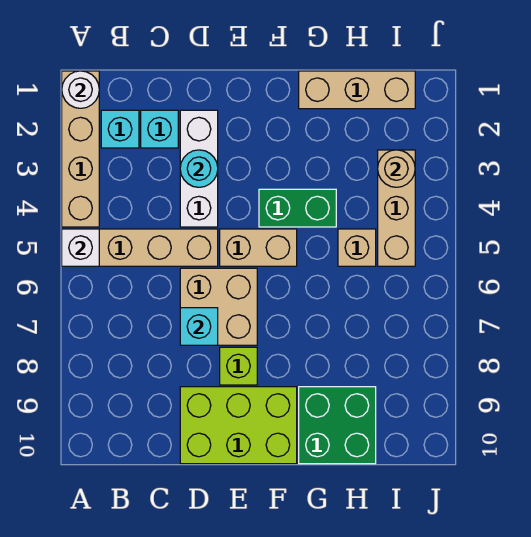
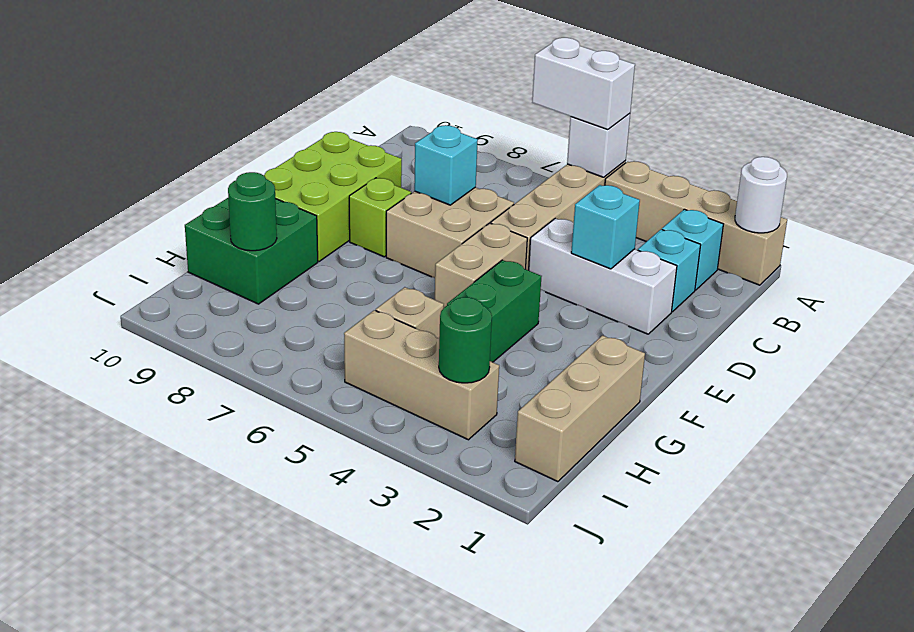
none -> white brick A5:A6 level 3
cyan round brick D3 level 2 -> cyan brick D3 level 2
none -> green round brick H9 level 2
tan round brick I3 level 2 -> green round brick I3 level 2

